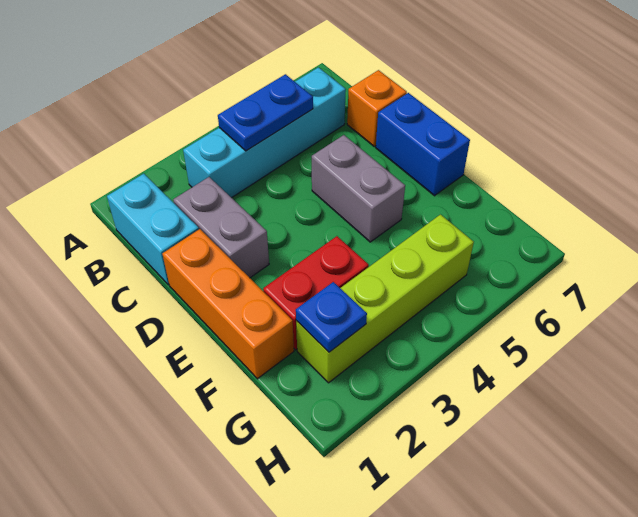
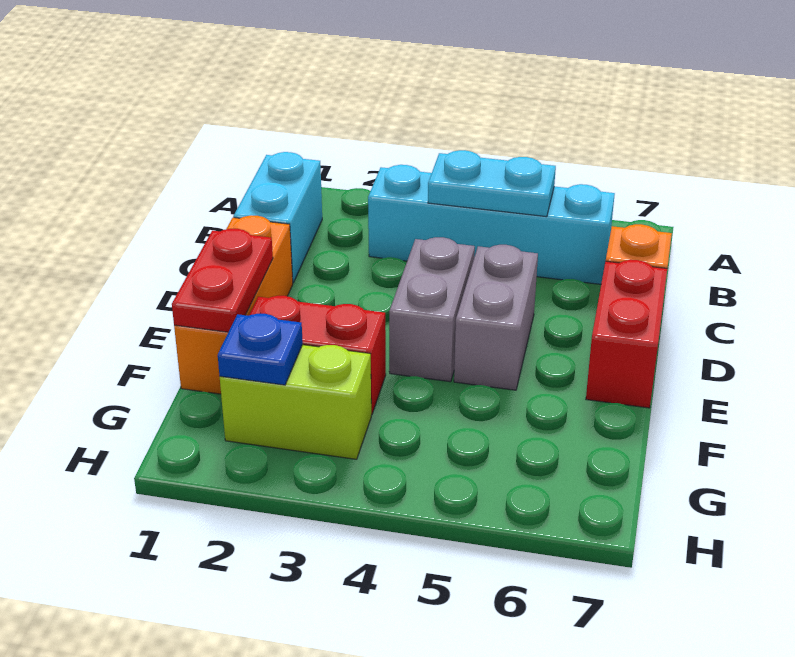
blue plate B4:B5 level 2 -> cyan plate B4:B5 level 2
grey brick C2:D2 level 1 -> grey brick D4:E4 level 1
blue brick D7:E7 level 1 -> red brick D7:E7 level 1
none -> red plate E1:F1 level 2
lime brick G2:G5 level 1 -> lime brick G2:G3 level 1

